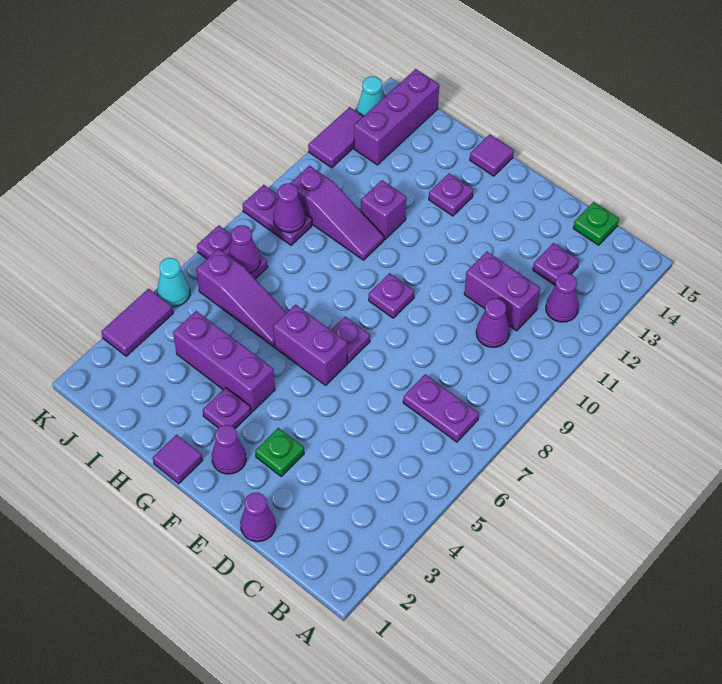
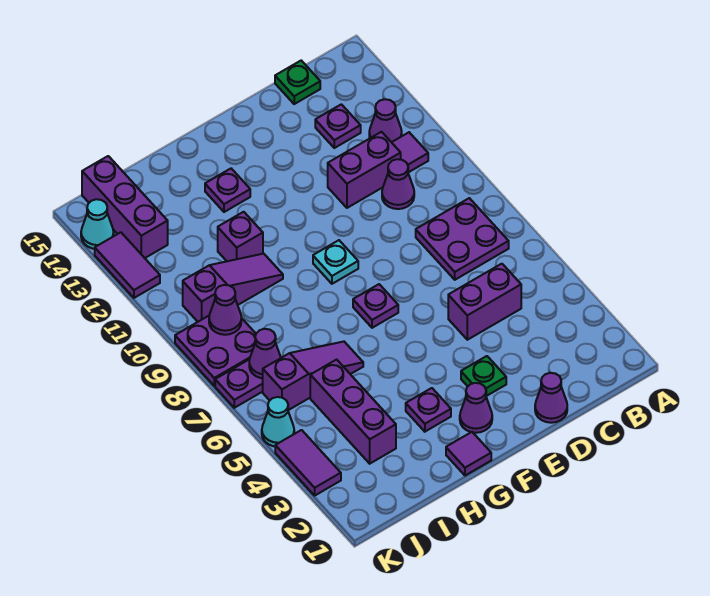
purple plate B7:C7 level 1 -> purple plate B7:C8 level 1
purple brick F6:G6 level 1 -> purple brick C5:D5 level 1
purple plate F9 level 1 -> cyan plate F9 level 1
purple brick G4:I4 level 1 -> purple brick I3:I5 level 1
purple tile G15 level 1 -> purple tile B11 level 1
purple plate J9:K9 level 1 -> purple plate J8:K9 level 1

